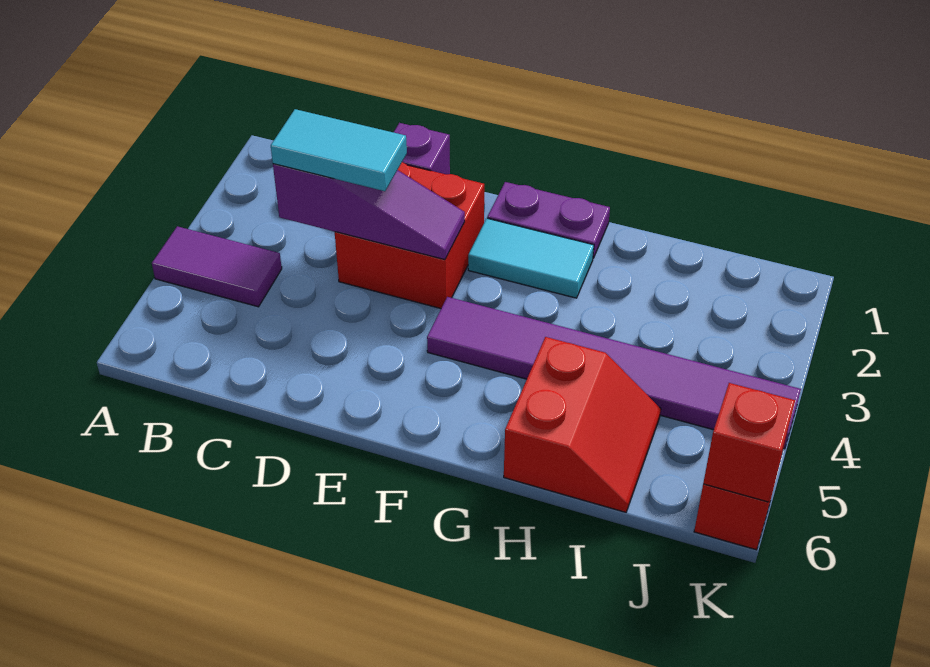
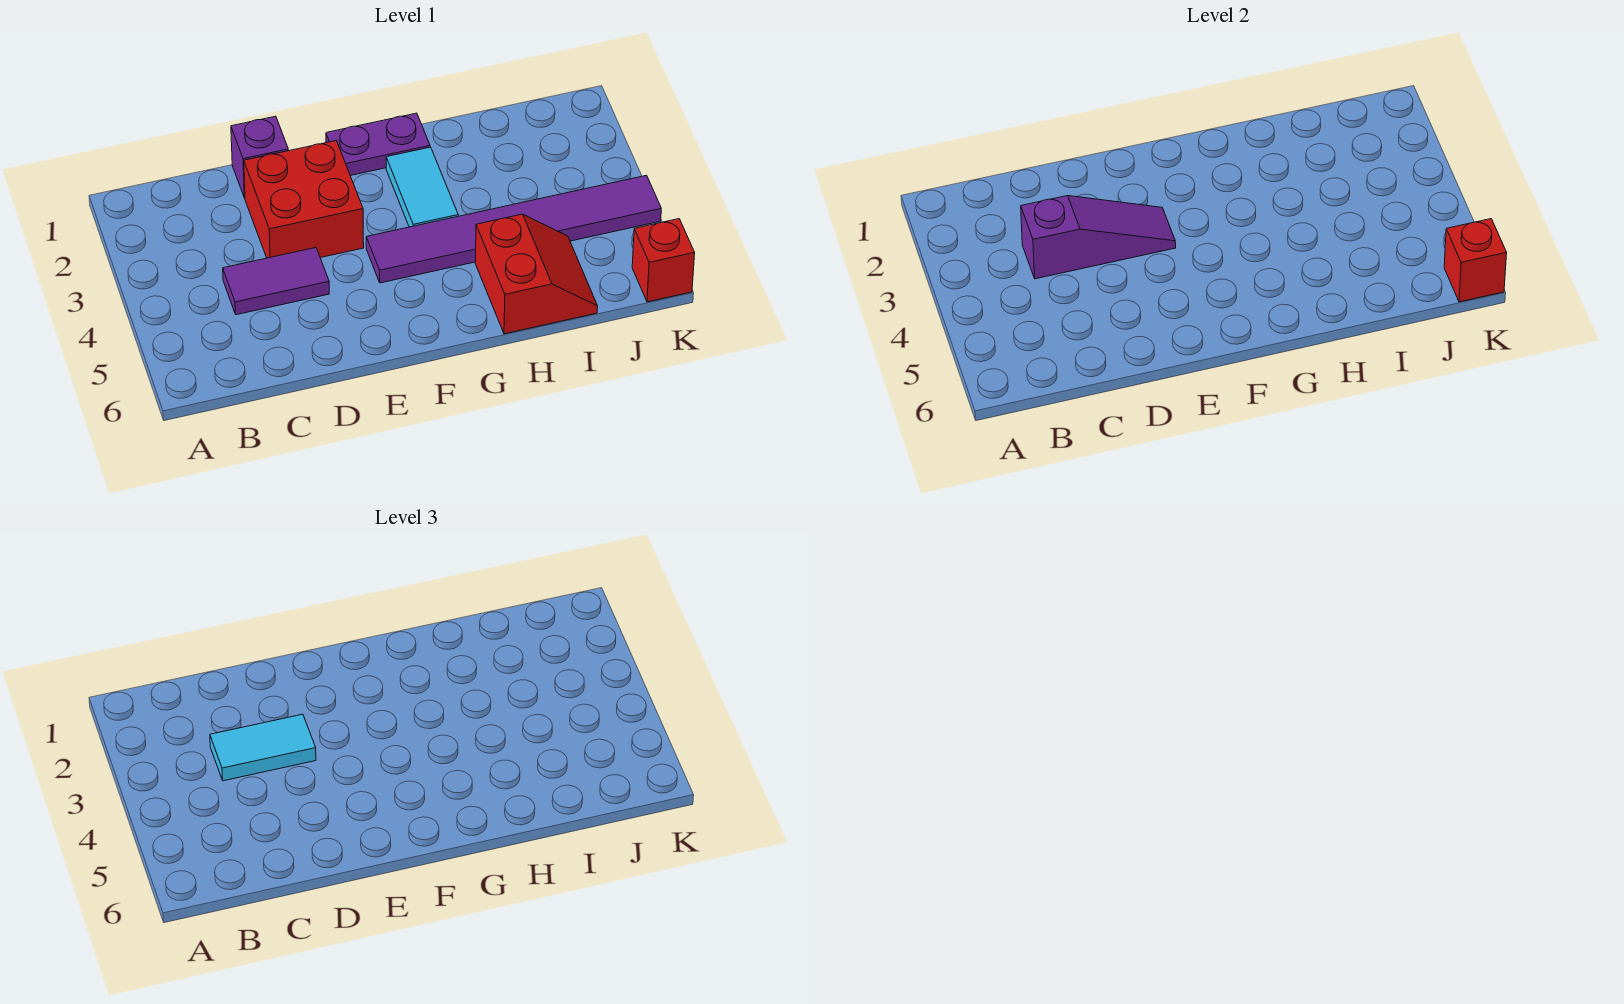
purple tile A4:B4 level 1 -> purple tile C4:D4 level 1
cyan tile F2:G2 level 1 -> cyan tile G2:G3 level 1

